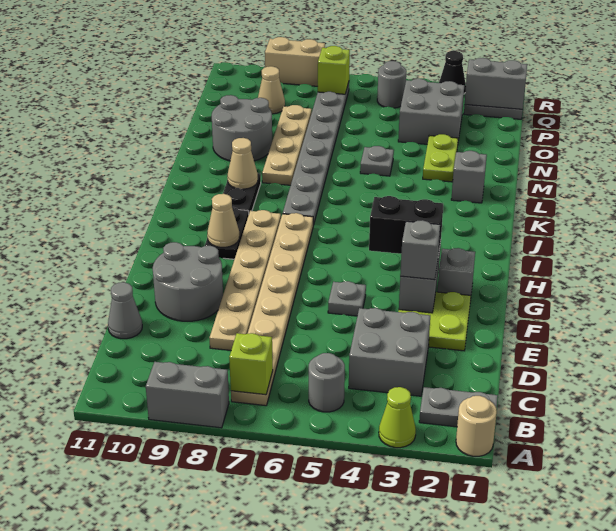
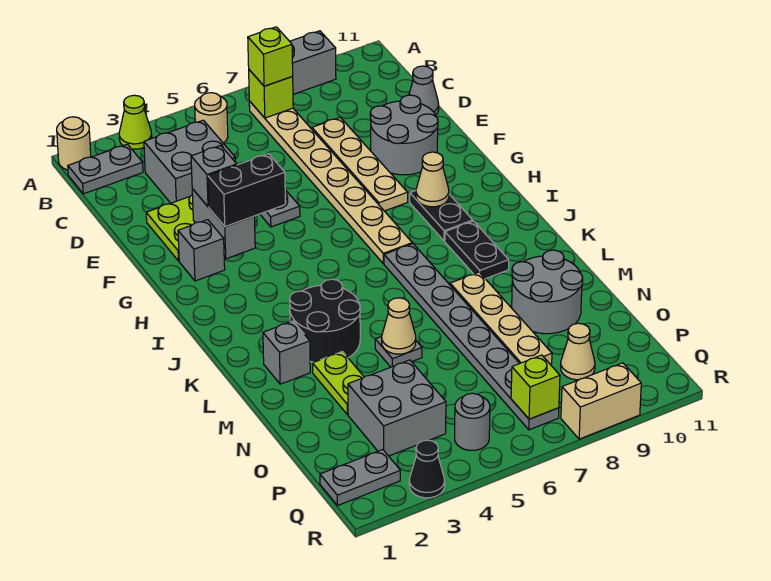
grey round brick B5 level 1 -> tan round brick B5 level 1
none -> lime brick B7 level 3
tan plate D8:I8 level 1 -> tan plate D8:G8 level 1
none -> black round brick K3:L4 level 1
tan cone K9 level 2 -> tan cone M5 level 2
grey brick Q1:Q2 level 2 -> none

